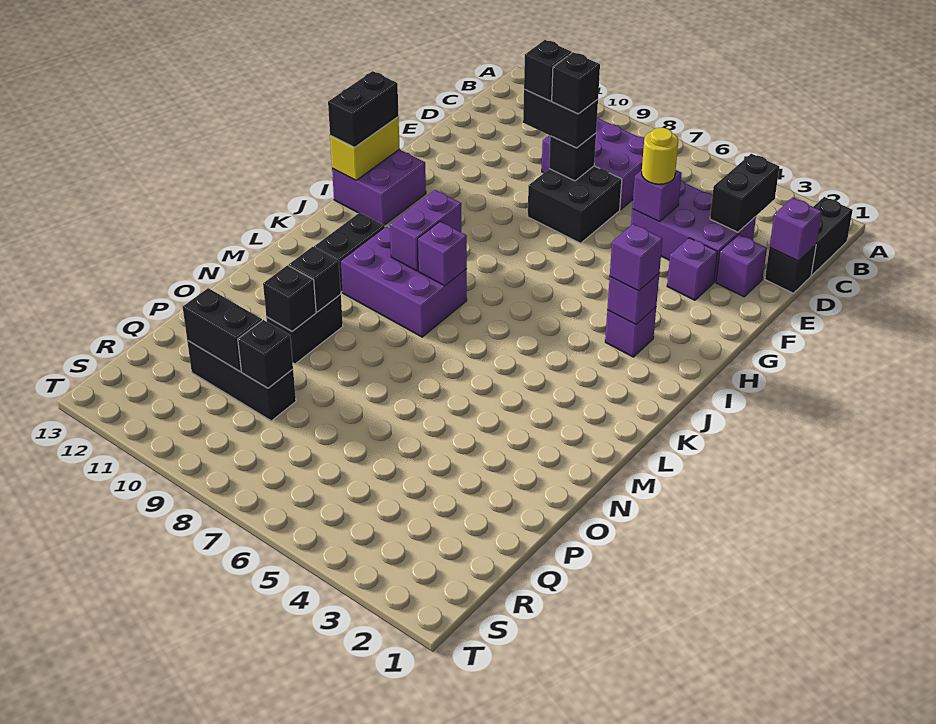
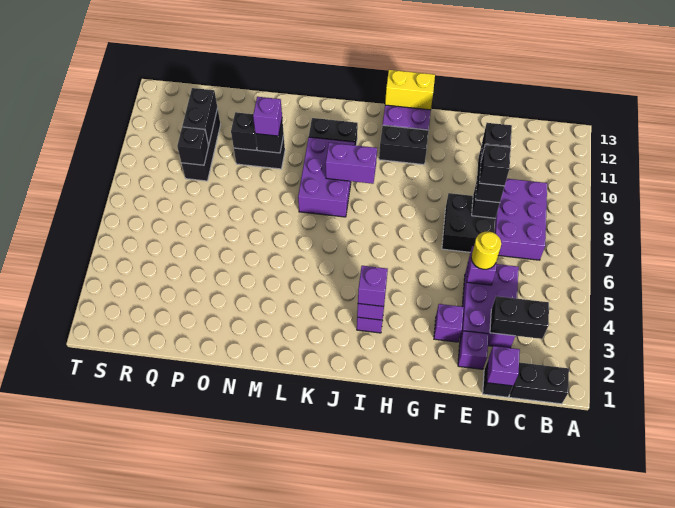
black brick H13:I13 level 3 -> black brick H11:I11 level 1
purple brick K8 level 2 -> purple brick N10 level 3

